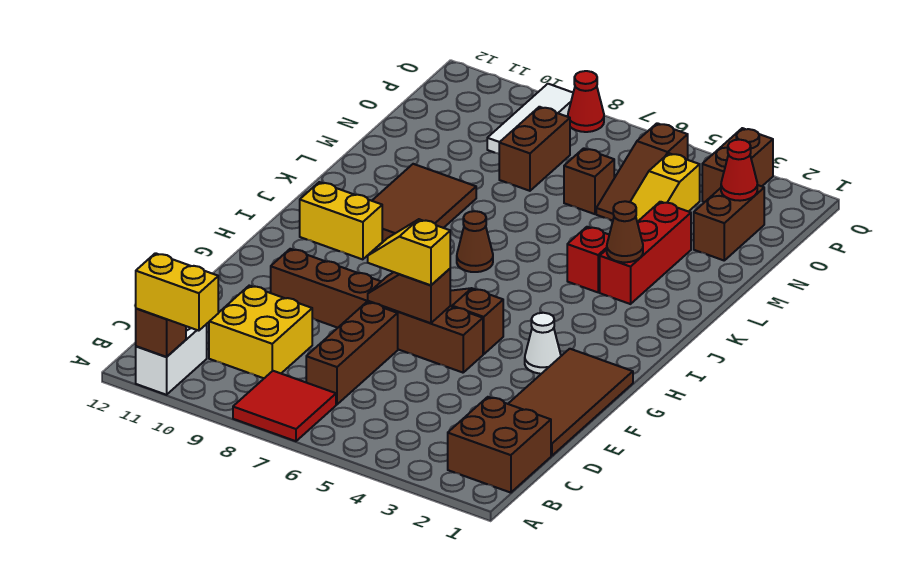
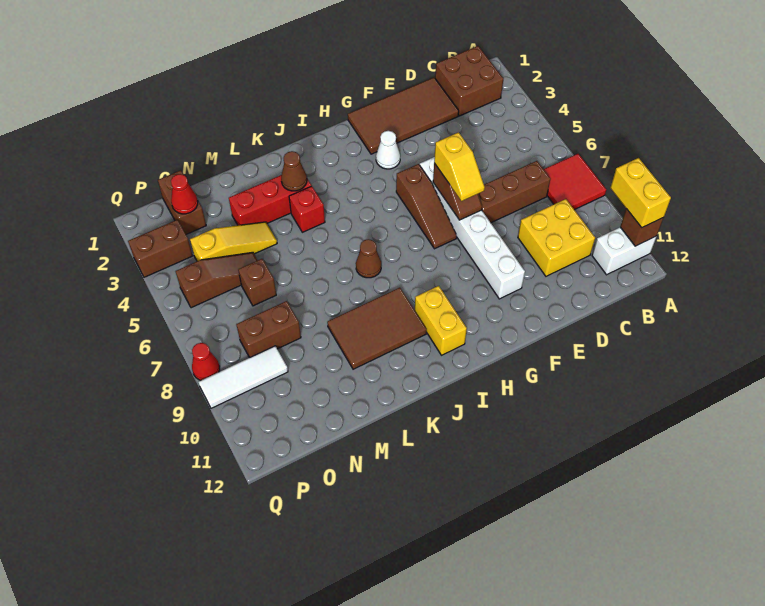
brown brick F5:F10 level 1 -> white brick F5:F10 level 1
brown brick N2:O2 level 1 -> brown brick O1:O2 level 1

